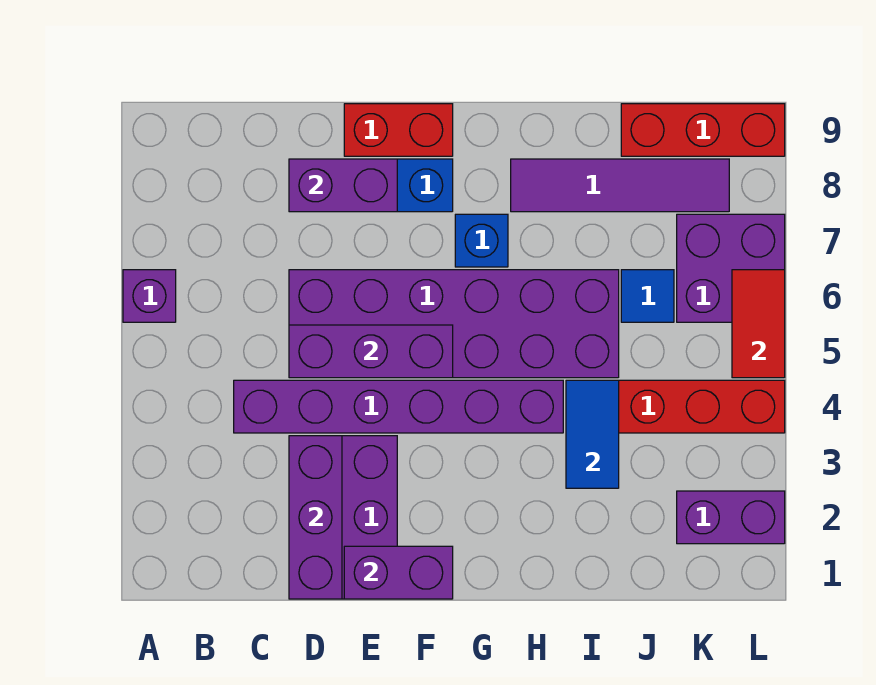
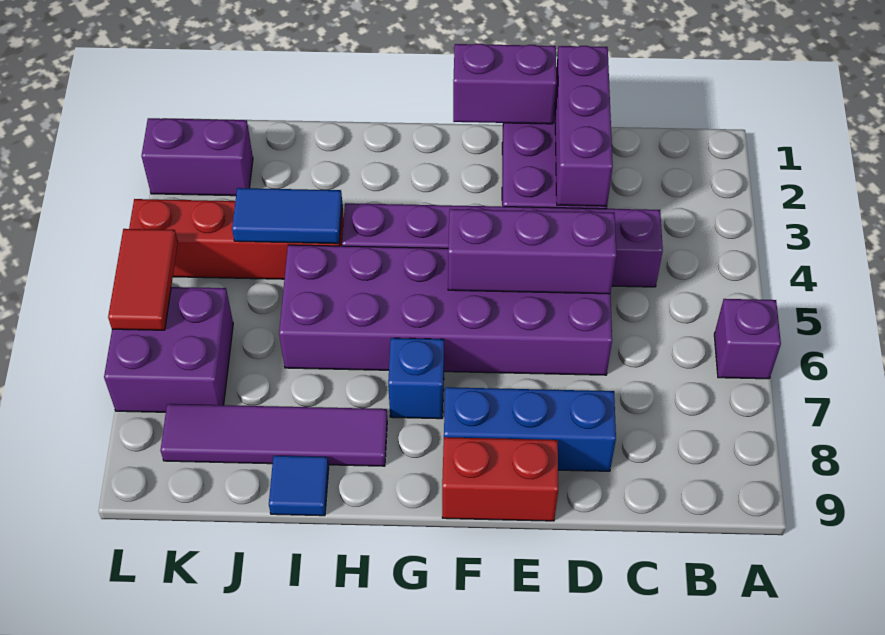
purple brick D8:E8 level 2 -> none
blue tile I3:I4 level 2 -> blue tile I4:J4 level 2
blue tile J6 level 1 -> blue tile I9 level 1
red brick J9:L9 level 1 -> none

